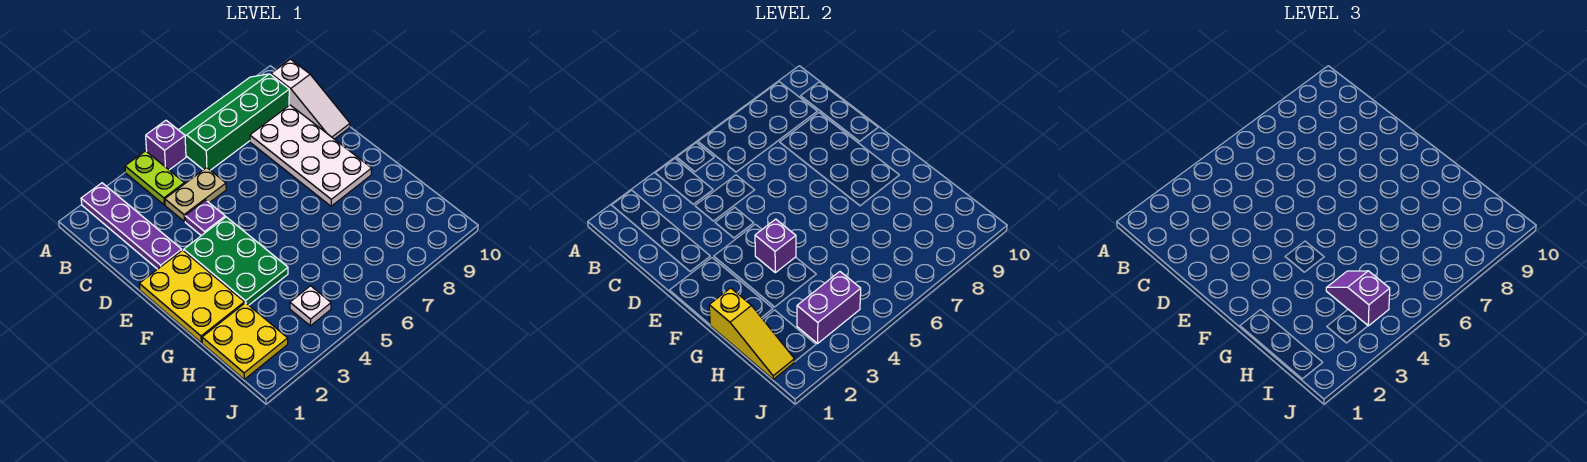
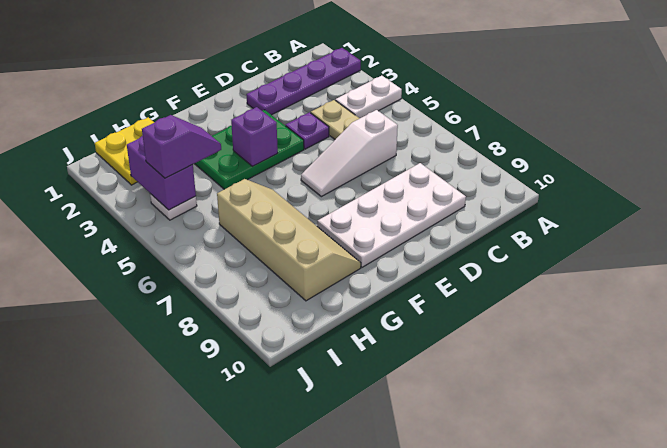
lime plate A4:B4 level 1 -> white plate A4:B4 level 1
purple brick A5 level 1 -> none
green slope A6:B9 level 1 top B -> none
white slope B10:D10 level 1 top B -> white slope C6:E6 level 1 top C
yellow plate E1:G2 level 1 -> none
yellow slope G1:I1 level 2 top G -> none
none -> tan slope G6:H9 level 1 top H

